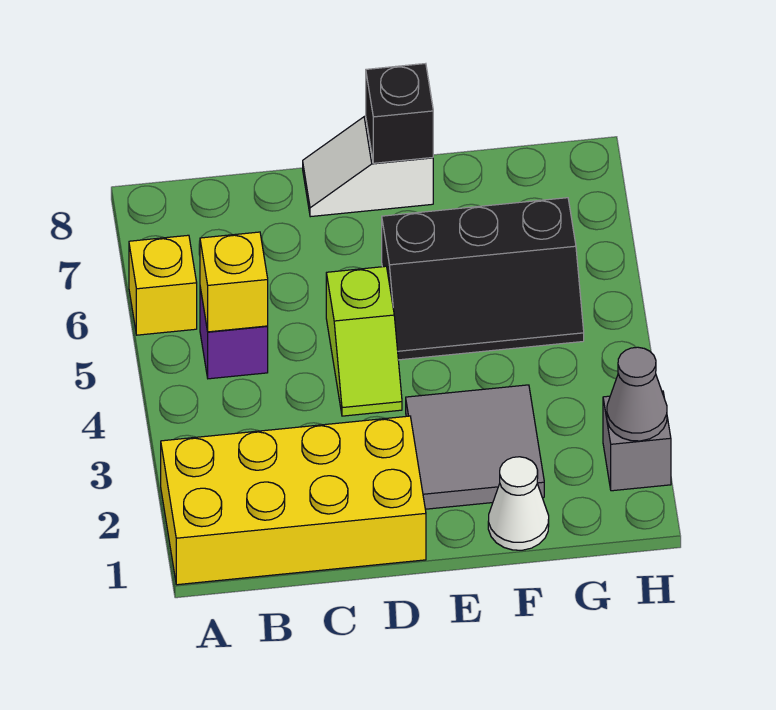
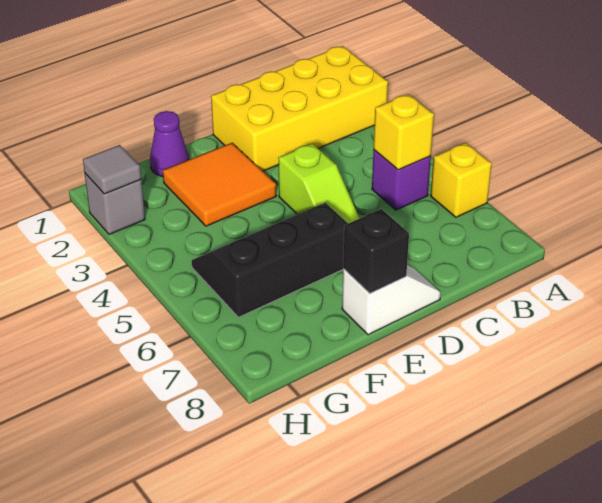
lime slope D4:D5 level 1 top 5 -> lime slope D4:D5 level 1 top 4
grey tile E2:F3 level 1 -> orange tile E2:F3 level 1
white cone F1 level 1 -> purple cone F1 level 1
grey cone H2 level 2 -> grey tile H2 level 2

